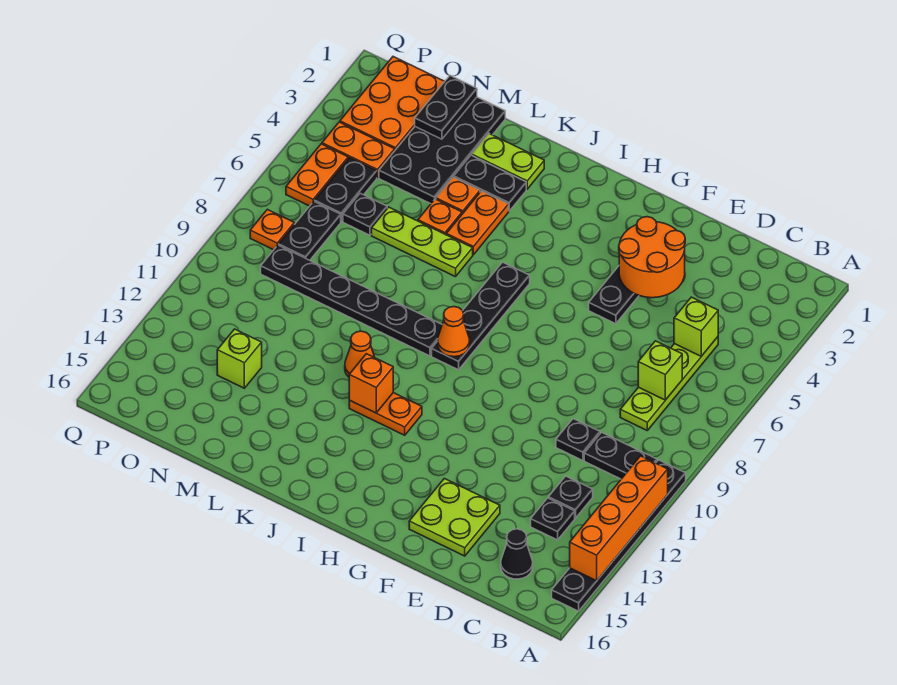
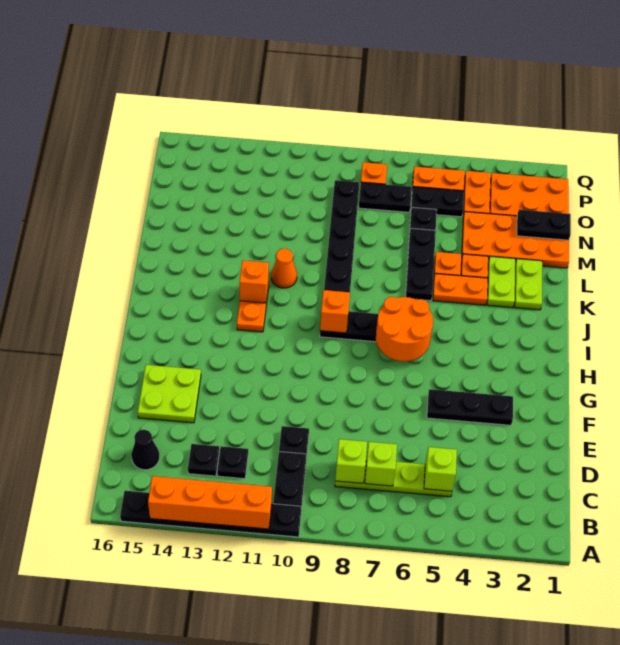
orange round brick E3:F4 level 2 -> orange round brick H6:I7 level 2
orange cone I9 level 2 -> orange brick I9 level 2
black plate K3:L3 level 1 -> lime plate K3:L3 level 1
lime plate K6:M6 level 1 -> black plate K6:M6 level 1
black plate M1:N4 level 1 -> orange plate M1:N4 level 1
lime brick N13 level 1 -> lime brick C8 level 2

